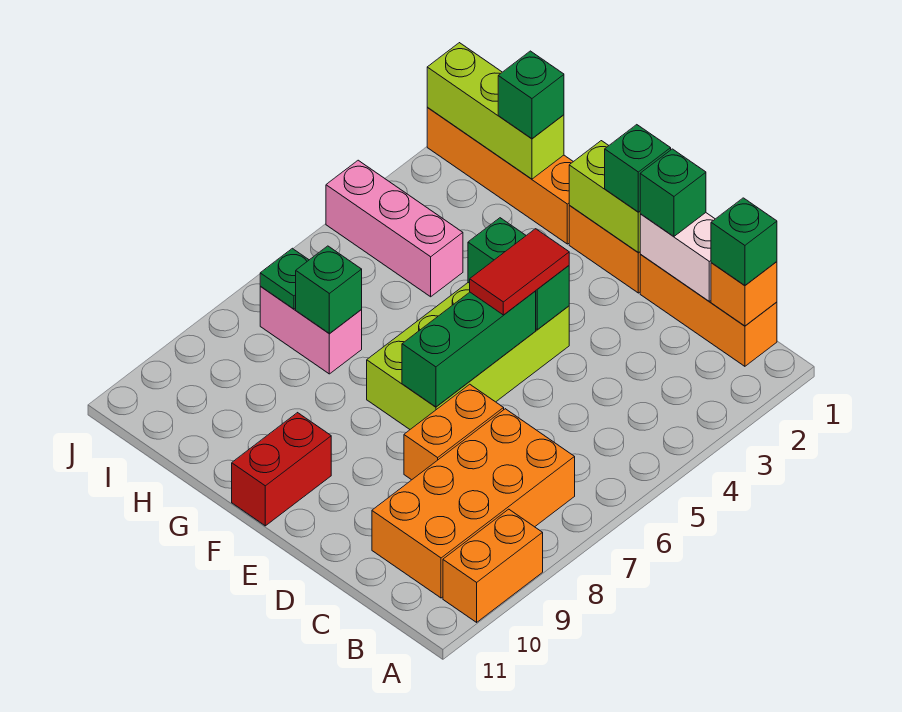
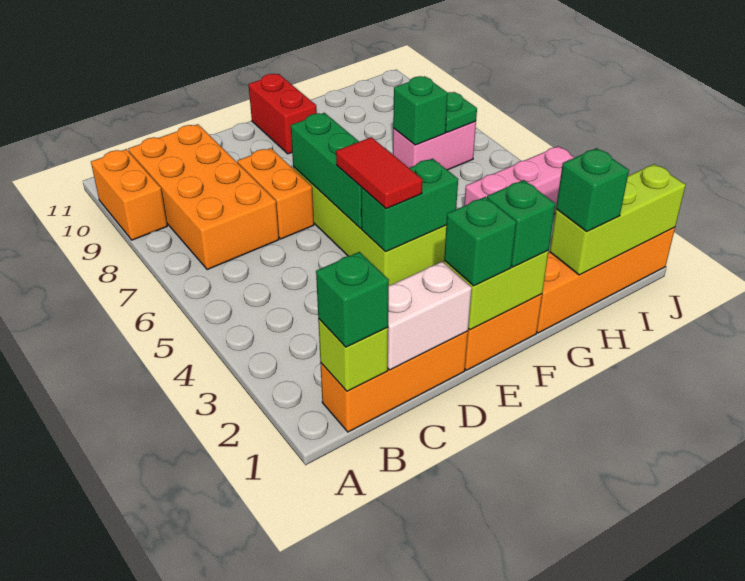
orange brick B1 level 2 -> lime brick B1 level 2
green brick D1 level 3 -> green brick F1 level 3

